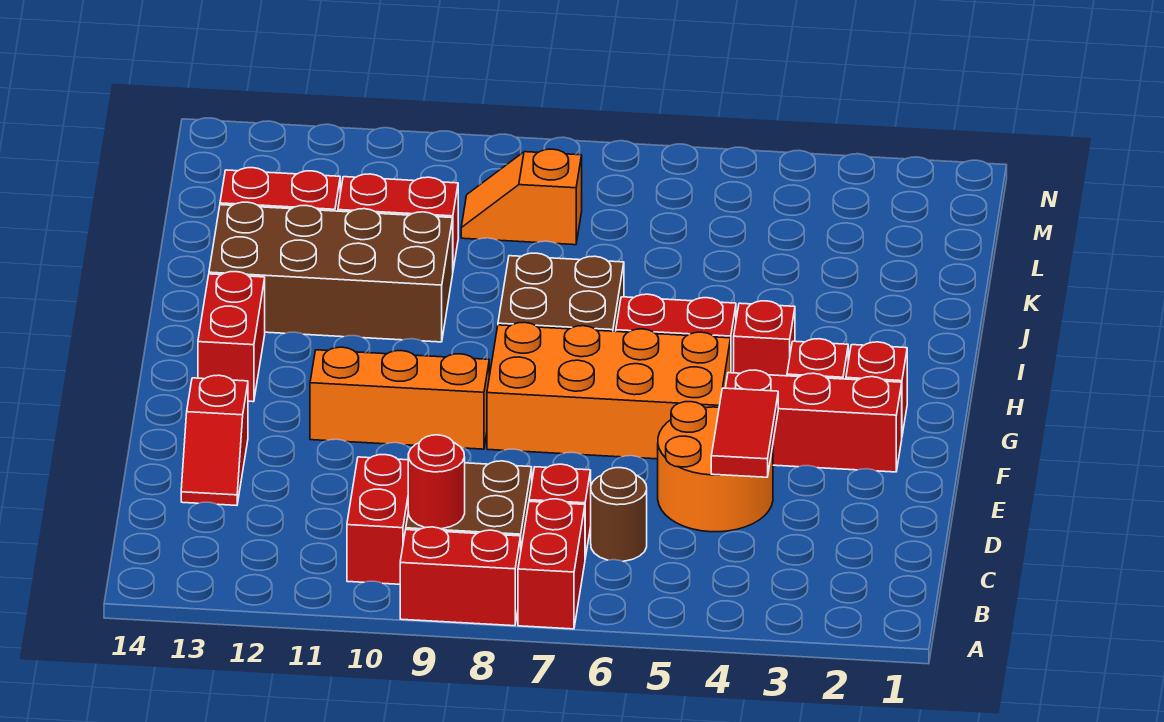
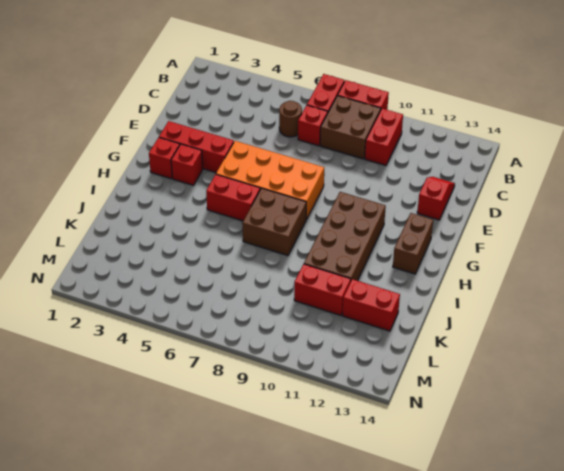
red round brick B9 level 2 -> none
orange round brick D4:E5 level 1 -> none
red tile D4:E4 level 2 -> none
orange brick F9:F11 level 1 -> none
red brick G13:H13 level 1 -> brown brick G13:H13 level 1
red brick H4 level 1 -> none
brown brick I10:J13 level 1 -> brown brick G10:J11 level 1
orange slope L8:L9 level 1 top 8 -> none

